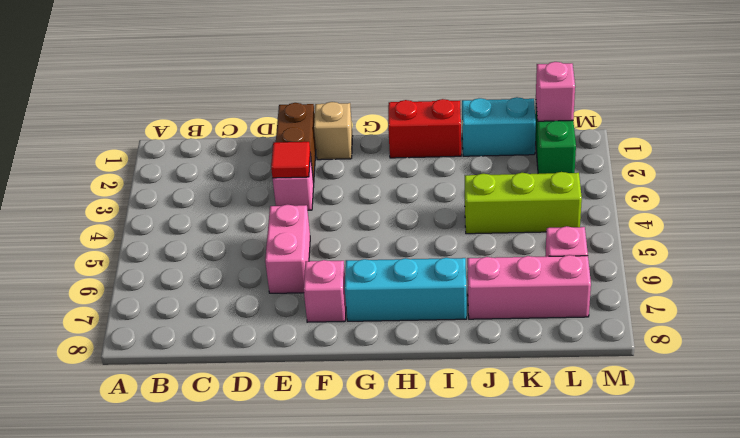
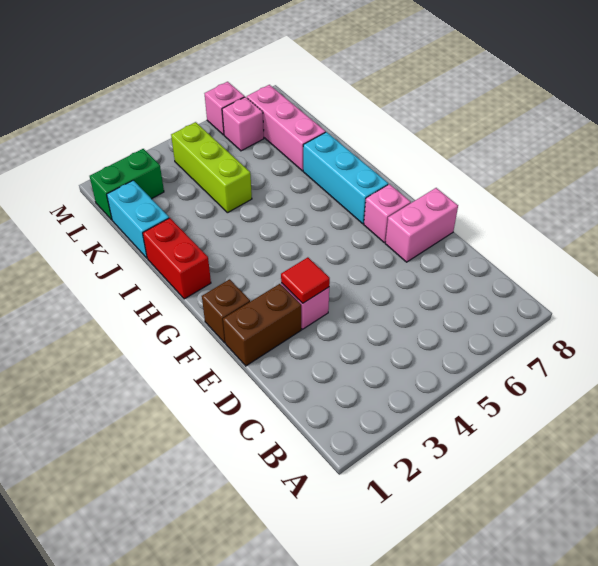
pink brick E5:E6 level 1 -> pink brick E7:E8 level 1
tan brick F1 level 1 -> brown brick F1 level 1
pink brick L1 level 2 -> pink brick M6 level 1

